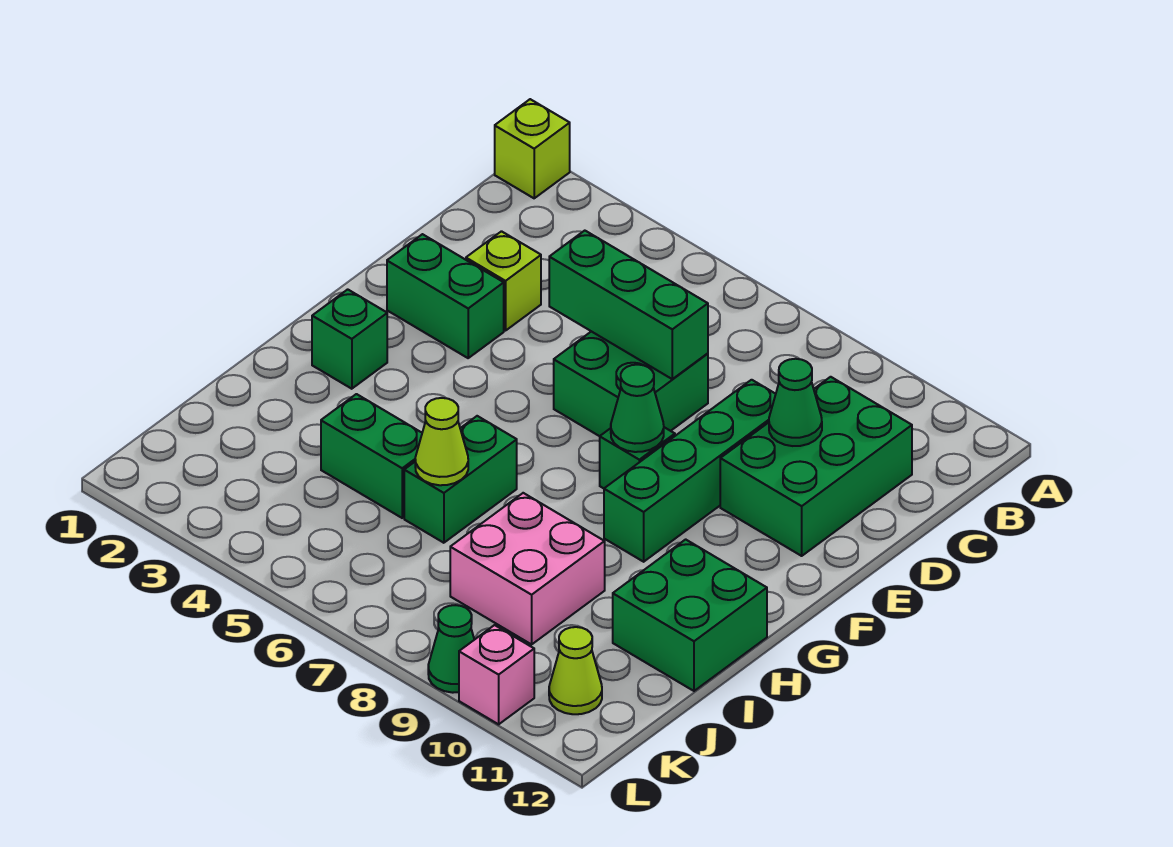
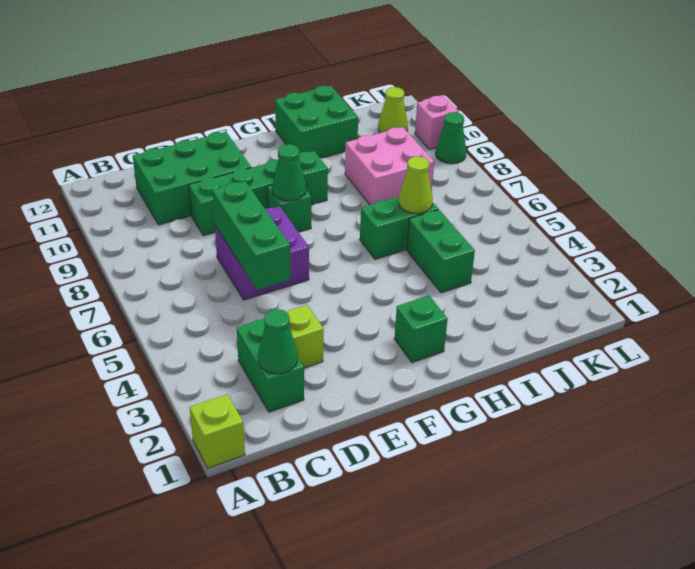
green brick D6:E7 level 1 -> purple brick D6:E7 level 1
green cone D10 level 2 -> green cone C2 level 2
green brick E2:E3 level 1 -> green brick C2:C3 level 1

